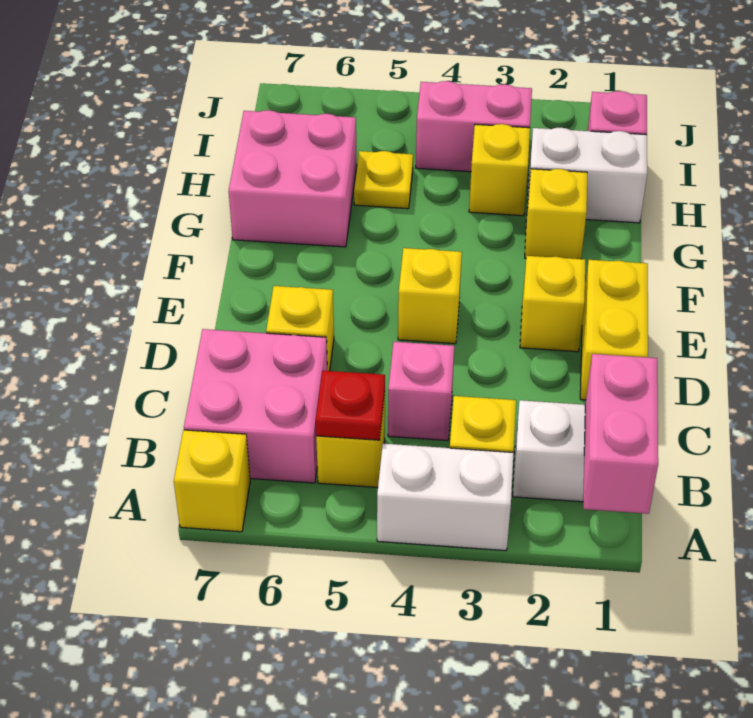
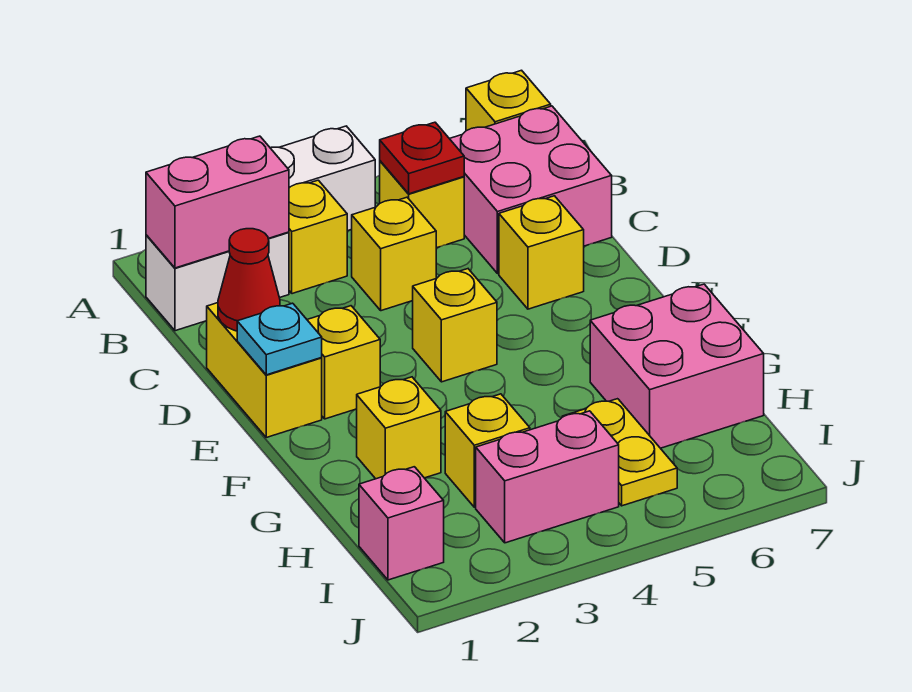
pink brick A1:B1 level 2 -> pink brick B1:B2 level 2
pink brick C4 level 1 -> yellow brick C4 level 1
none -> red cone D1 level 2
none -> cyan plate E1 level 2
white brick H1:H2 level 1 -> none
yellow plate H5 level 1 -> yellow plate H5:I5 level 1

